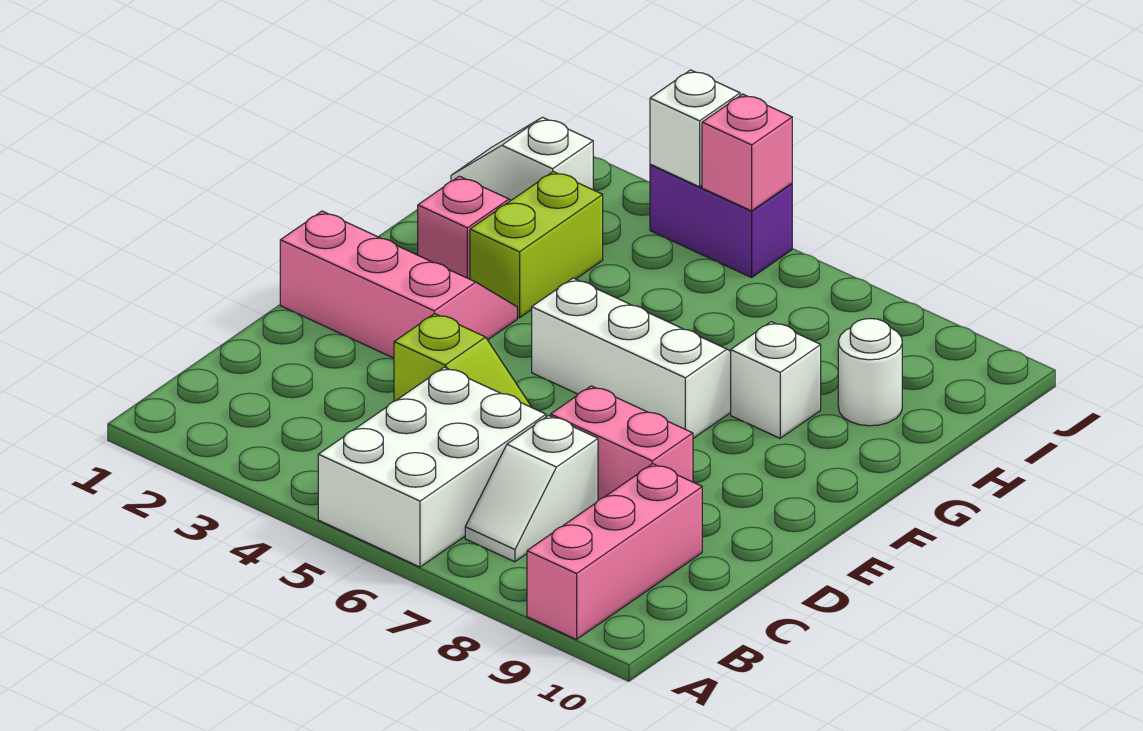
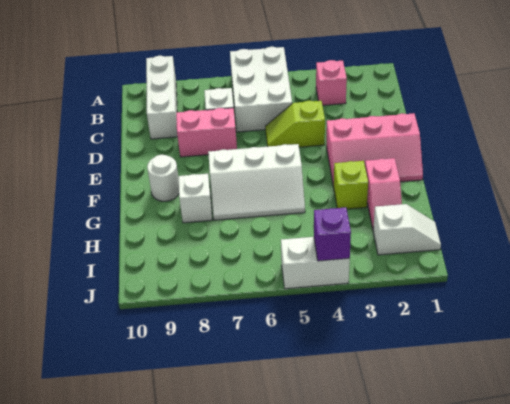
pink brick A9:C9 level 1 -> white brick A9:C9 level 1
lime brick G3:H3 level 1 -> lime brick G3 level 1
white round brick H9 level 1 -> white round brick F9 level 1
purple brick J4:J5 level 1 -> white brick J4:J5 level 1
white brick J4 level 2 -> purple brick J4 level 2
pink brick J5 level 2 -> pink brick B3 level 1

